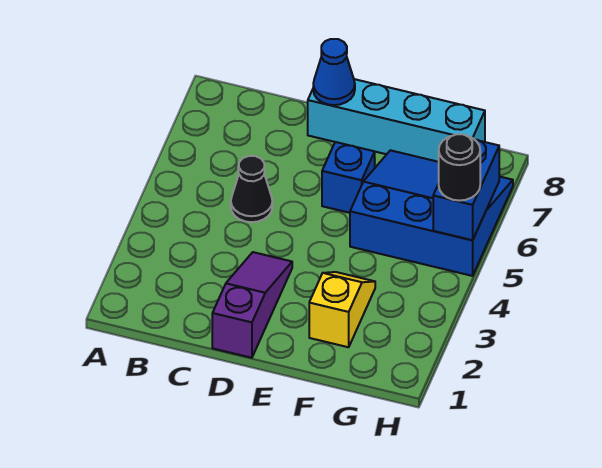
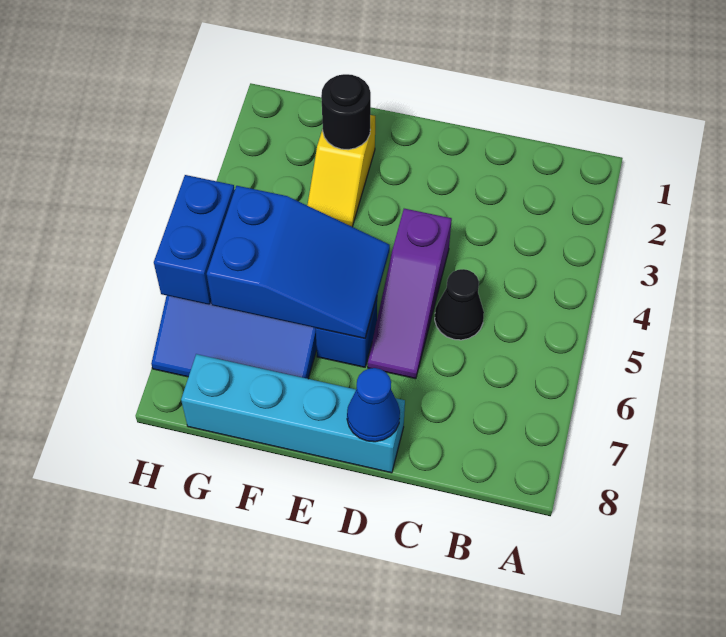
purple slope D1:D3 level 1 top 1 -> purple slope D4:D6 level 1 top 4
none -> blue slope E5:G6 level 2 top G
black round brick H5 level 3 -> black round brick F2 level 2

